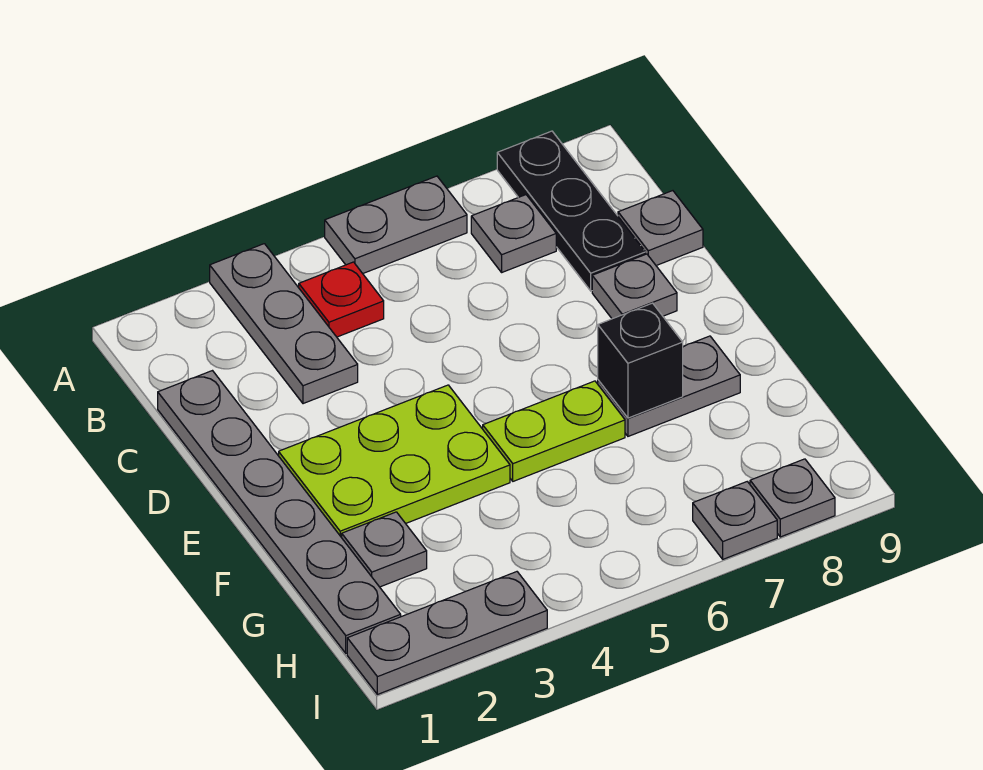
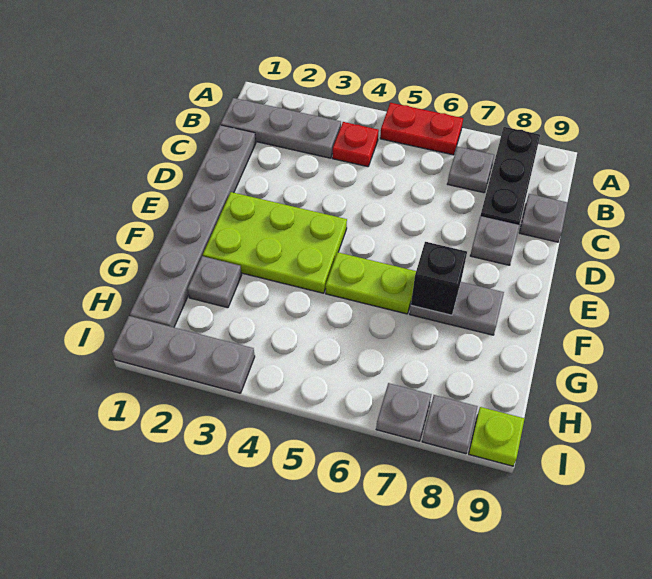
grey plate A3:C3 level 1 -> grey plate B1:B3 level 1
grey plate A5:A6 level 1 -> red plate A5:A6 level 1
none -> lime plate I9 level 1

